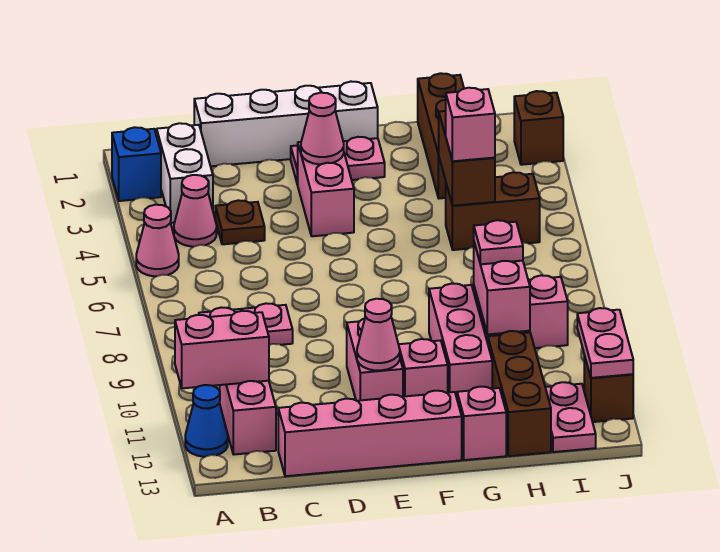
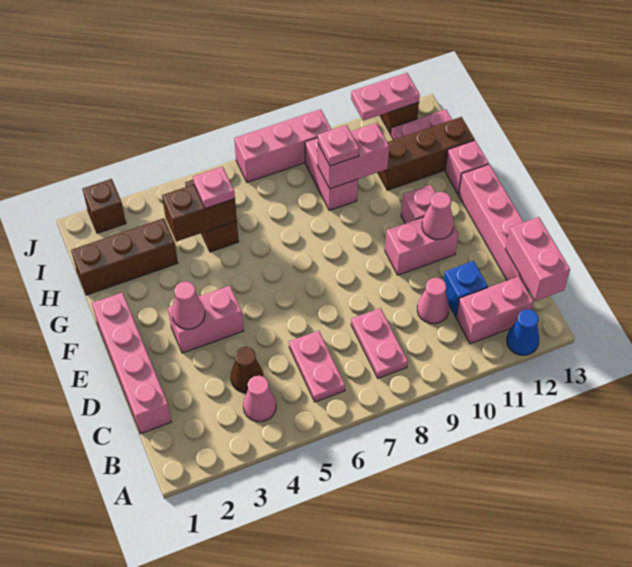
blue brick A2 level 1 -> blue brick C11 level 1
pink cone A5 level 1 -> pink cone C10 level 1
pink brick A11:B11 level 2 -> pink brick B13:C13 level 2
white brick B2:B3 level 1 -> none
white brick C1:F1 level 1 -> pink brick C1:F1 level 1
brown plate C4 level 1 -> brown cone C4 level 1
pink plate E2:F2 level 1 -> pink plate B6:C6 level 1
pink brick G9:G11 level 1 -> pink brick J7:J9 level 1
pink brick H5 level 3 -> pink plate H5 level 3

